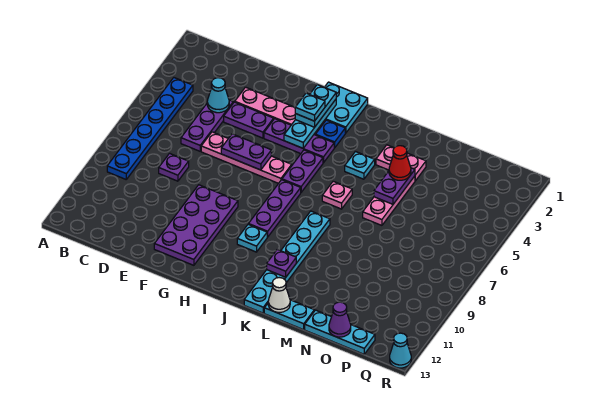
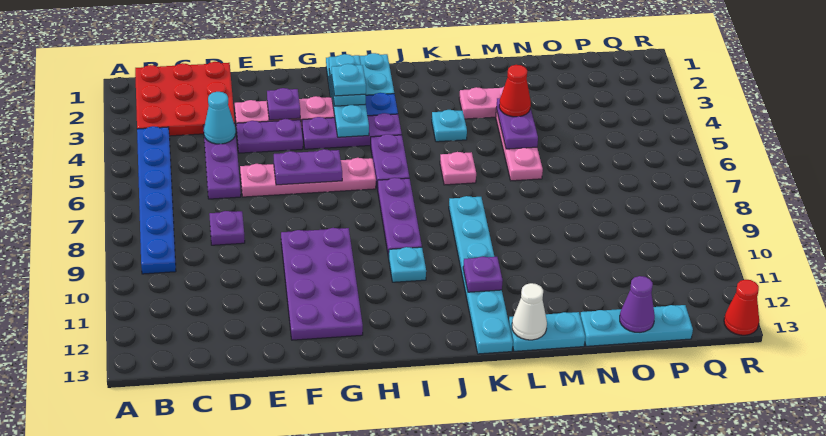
none -> red plate B1:D3 level 1
none -> purple plate F3 level 2
cyan cone R13 level 1 -> red cone R13 level 1

